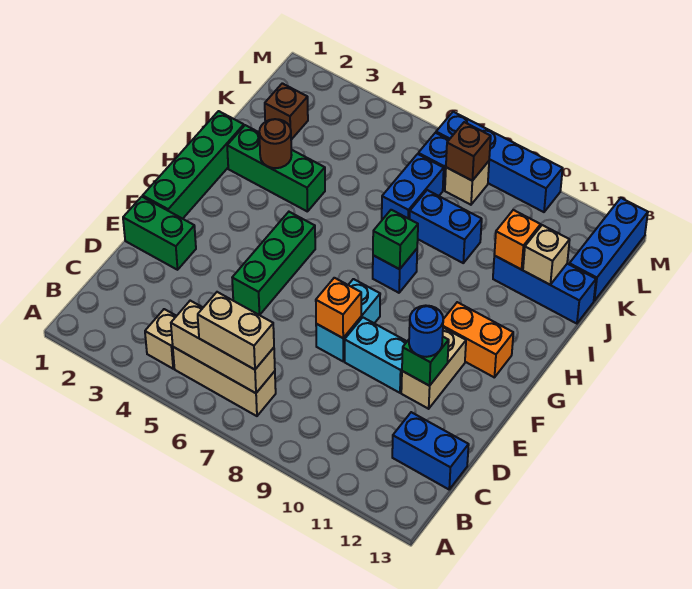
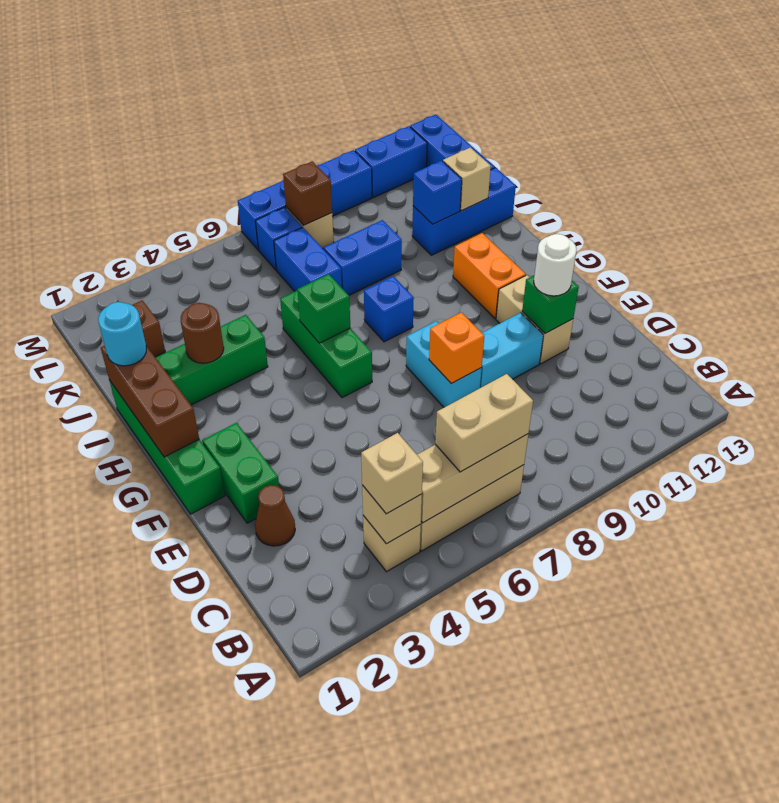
none -> tan brick B4 level 2
none -> tan brick B4 level 3
blue brick C12:C13 level 1 -> blue brick M11:M12 level 1
none -> brown cone D2 level 1
green brick E1:E2 level 1 -> green brick E2:F2 level 1
green brick E5:G5 level 1 -> green brick G6:I6 level 1
blue round brick E11 level 3 -> white round brick E11 level 3
none -> brown brick G1:I1 level 2
orange brick G11:G12 level 1 -> orange brick G11:H11 level 1
green brick H8 level 2 -> green brick H6 level 2
none -> cyan round brick I1 level 3
orange brick J11 level 2 -> blue brick J11 level 2

